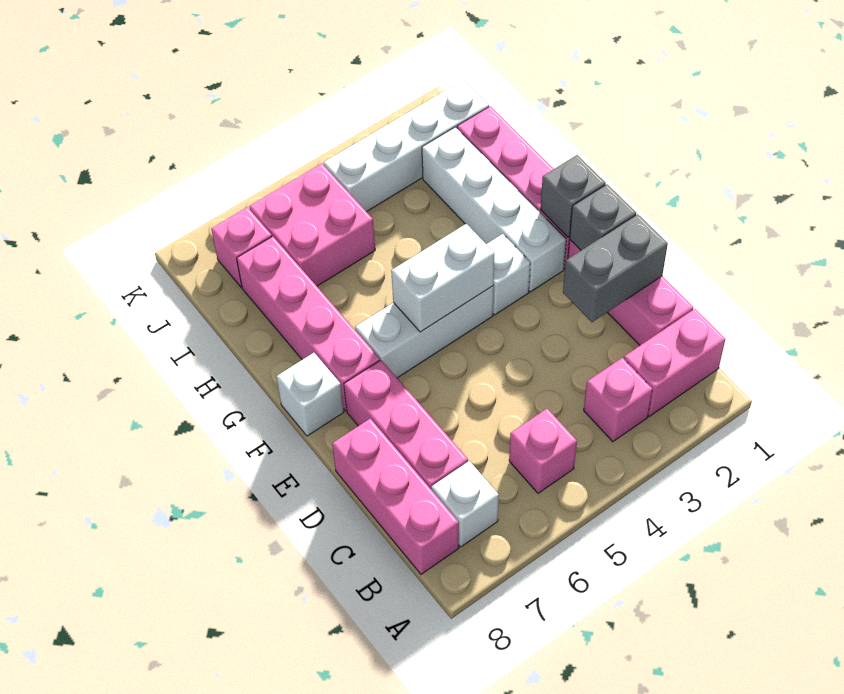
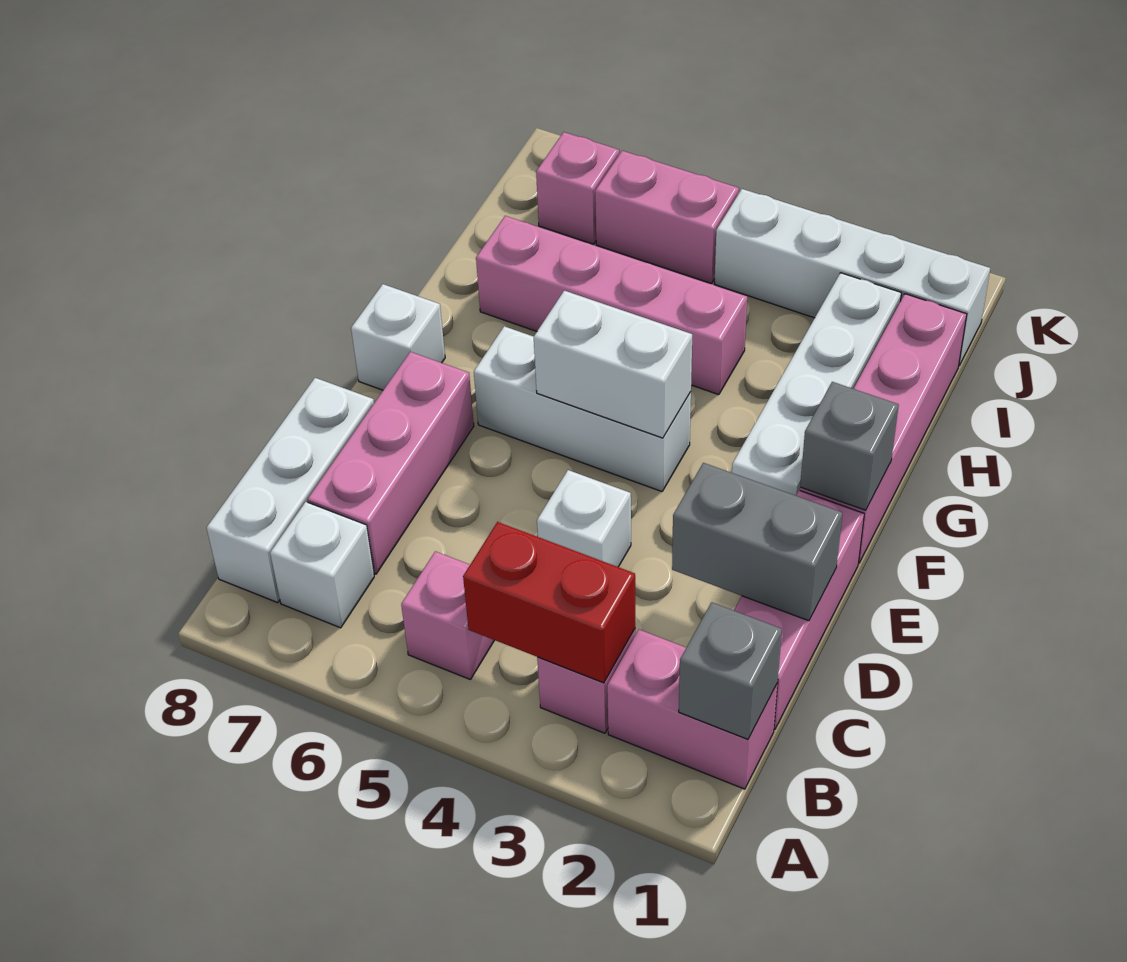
none -> red brick B3:B4 level 2
pink brick B8:D8 level 1 -> white brick B8:D8 level 1
grey brick E1 level 2 -> grey brick B1 level 2
white brick F3 level 1 -> white brick D4 level 1
pink brick F7:I7 level 1 -> pink brick H4:H7 level 1
pink brick I5:J6 level 1 -> pink brick J5:J6 level 1

